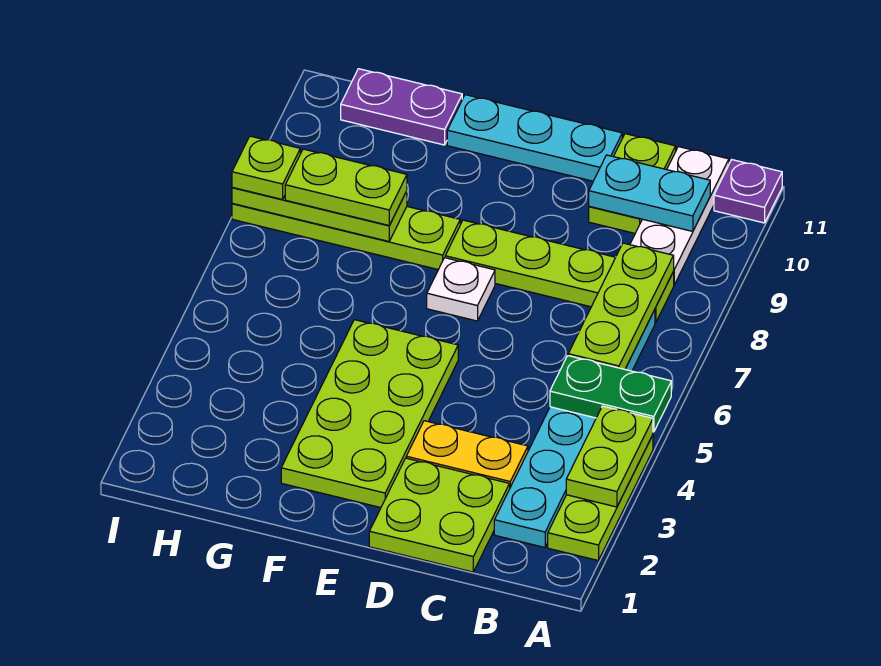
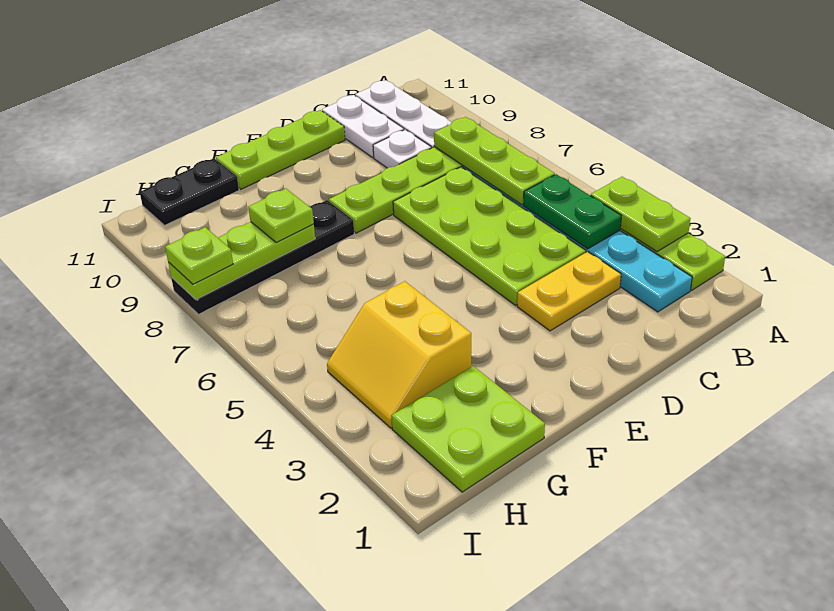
green plate A5:B5 level 2 -> green plate B4:B5 level 2
purple plate A11 level 1 -> none
cyan plate B10:C10 level 2 -> none
lime plate C1:D2 level 1 -> lime plate G1:H2 level 1
lime plate C10:C11 level 1 -> white plate C10:C11 level 1
cyan plate D11:F11 level 1 -> lime plate D11:F11 level 1
lime plate E2:F5 level 1 -> lime plate C4:D7 level 1
white plate E7 level 1 -> white plate C9 level 1
lime plate F8:I8 level 1 -> black plate F8:I8 level 1
none -> yellow slope G3:H4 level 1 top G
lime plate G8:H8 level 3 -> lime plate G8 level 3
purple plate G11:H11 level 1 -> black plate G11:H11 level 1

